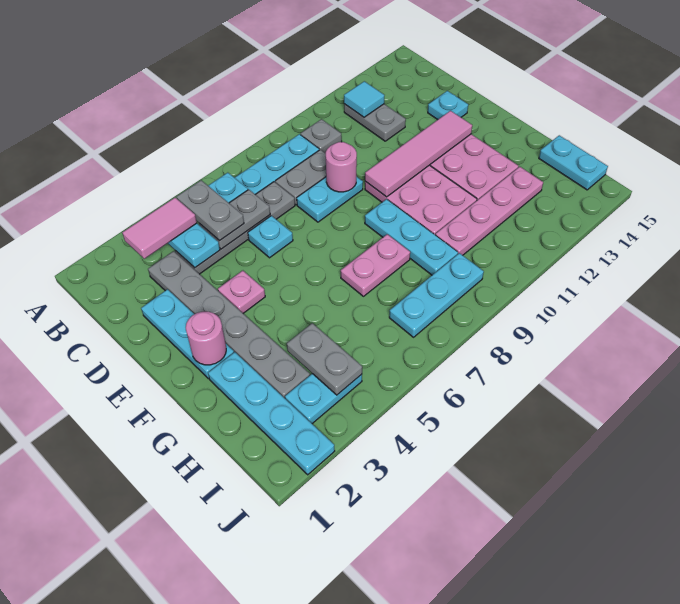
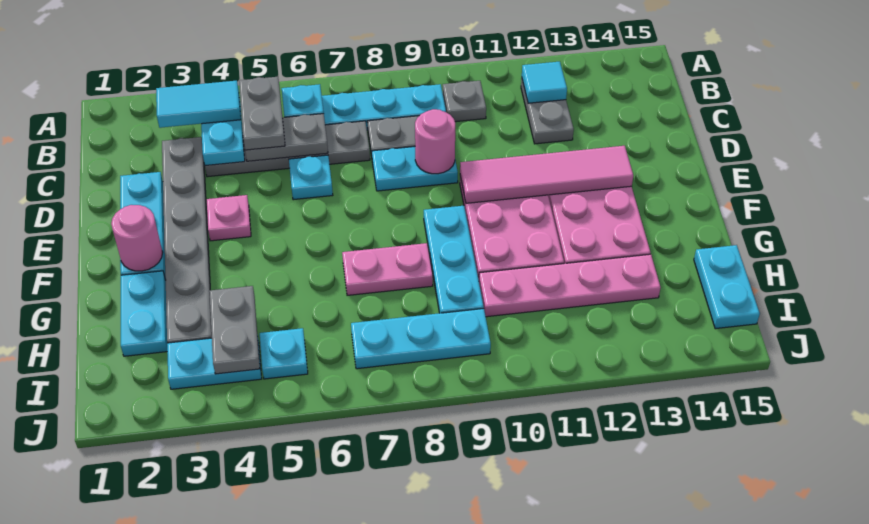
pink tile B3:B4 level 3 -> cyan tile B3:B4 level 3
cyan plate D14 level 1 -> cyan plate I5 level 1
cyan plate G2:J2 level 1 -> cyan plate G2:H2 level 1

